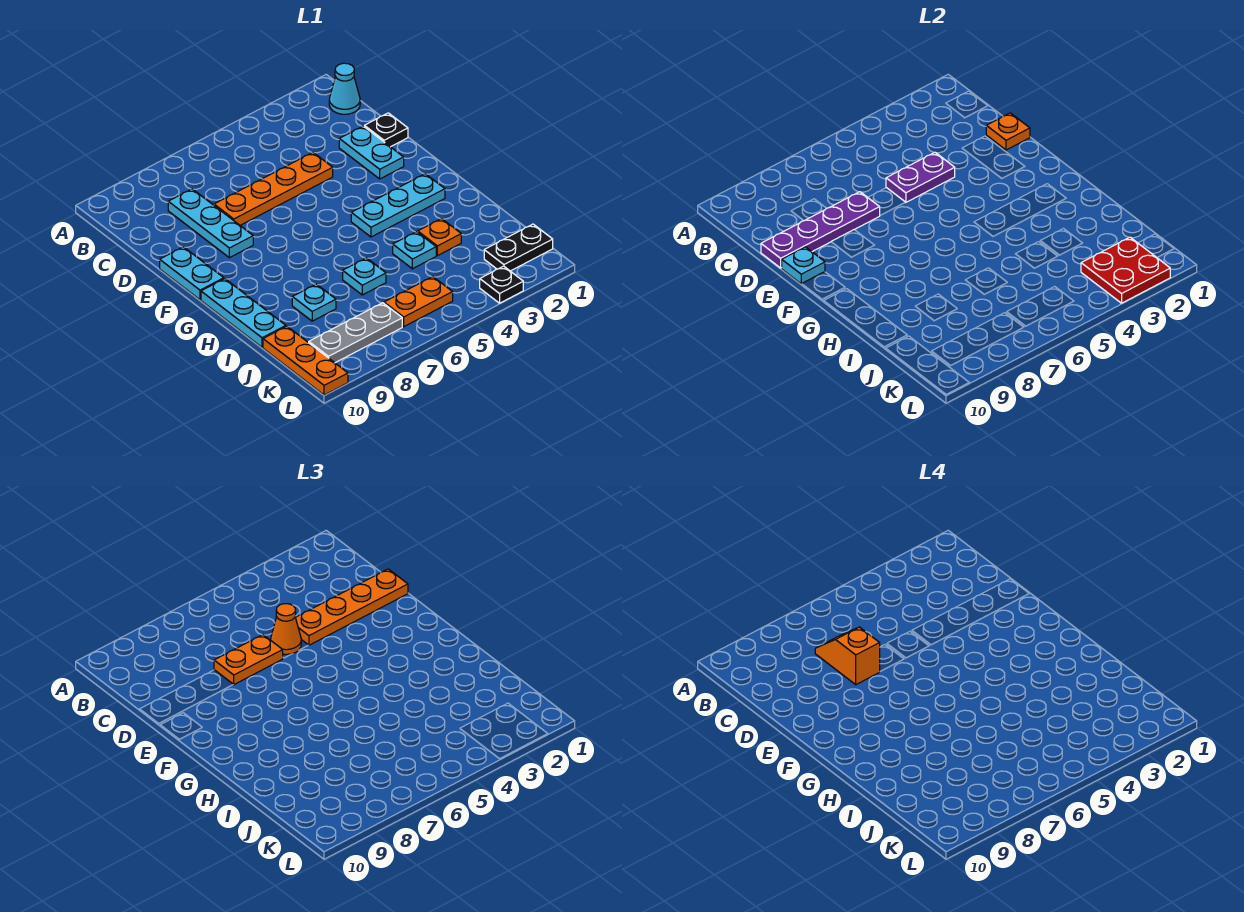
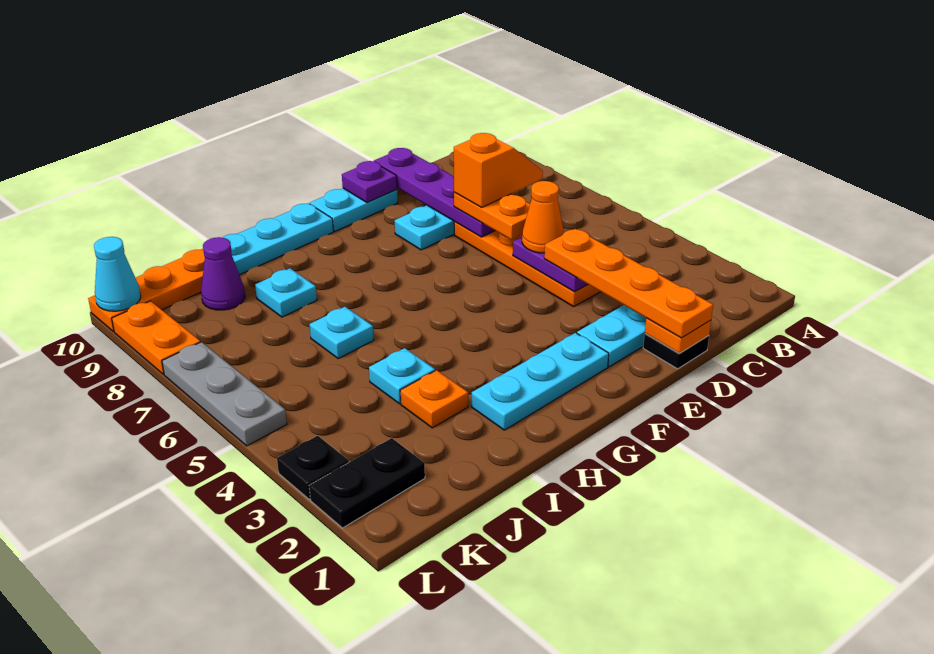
cyan cone B1 level 1 -> cyan cone L10 level 2
cyan plate E10 level 2 -> purple plate E10 level 2
cyan plate G2:G4 level 1 -> cyan plate F2:H2 level 1
none -> purple cone J9 level 1
black plate K1:K2 level 1 -> black plate K2:L2 level 1
red plate K2:L3 level 2 -> none
orange plate K5:K6 level 1 -> orange plate L8:L9 level 1
grey plate K7:K9 level 1 -> grey plate L5:L7 level 1

